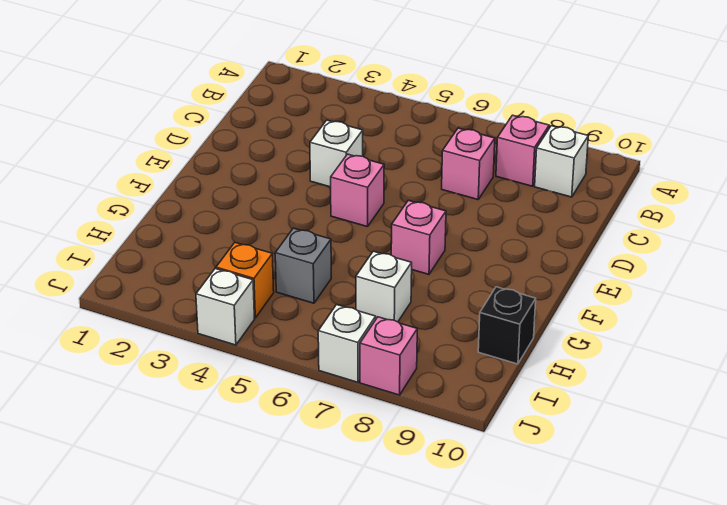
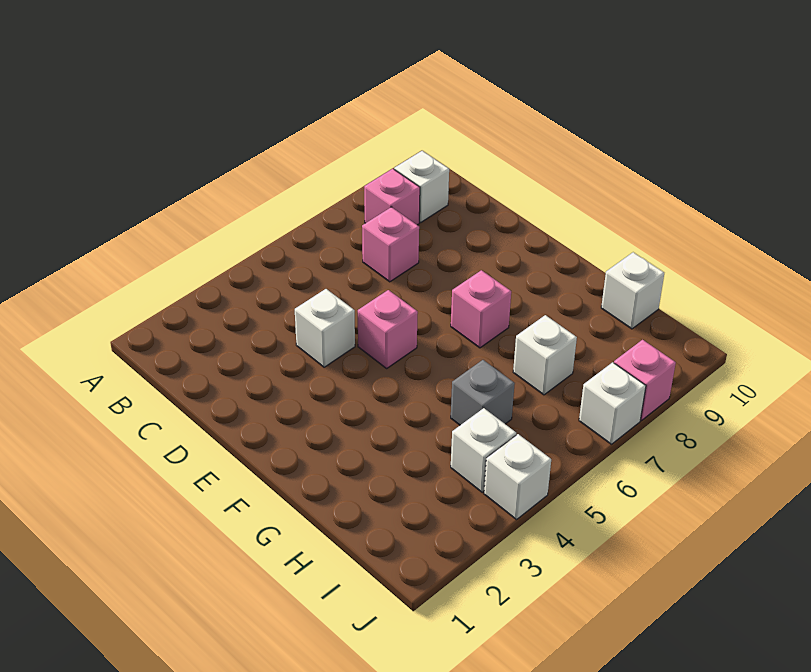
black brick H10 level 1 -> white brick H10 level 1
orange brick I4 level 1 -> white brick I4 level 1

